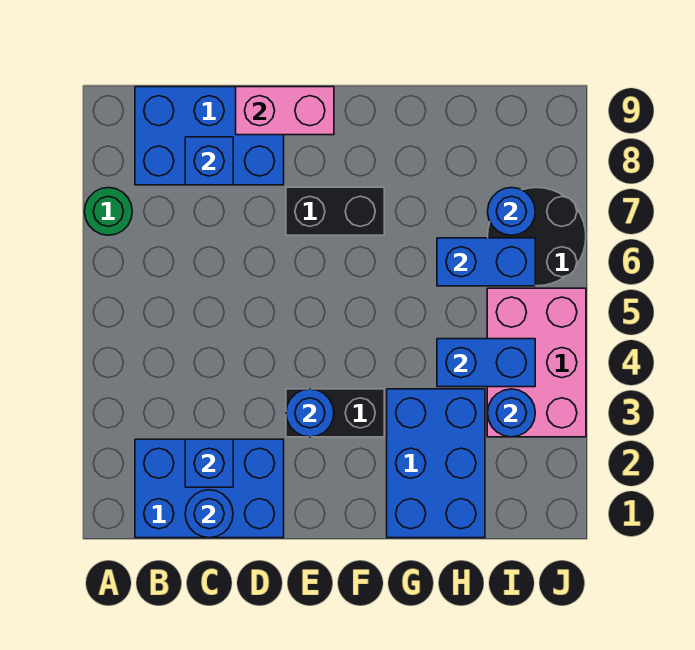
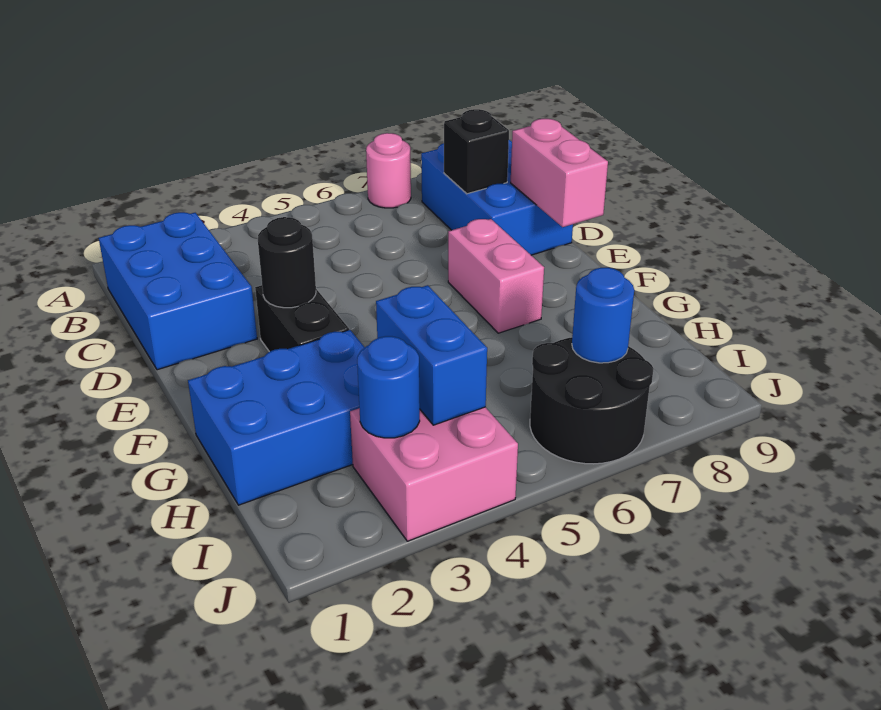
green round brick A7 level 1 -> pink round brick A7 level 1
blue round brick C1 level 2 -> none
blue brick C2 level 2 -> none
blue brick C8 level 2 -> black brick C8 level 2
blue round brick E3 level 2 -> black round brick E3 level 2
black brick E7:F7 level 1 -> pink brick E7:F7 level 1
blue brick H6:I6 level 2 -> none
pink brick I3:J5 level 1 -> pink brick I3:J4 level 1

